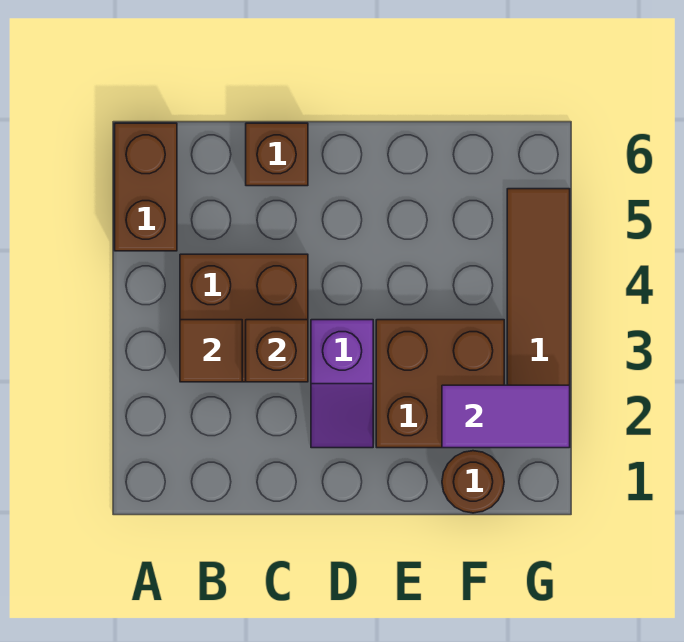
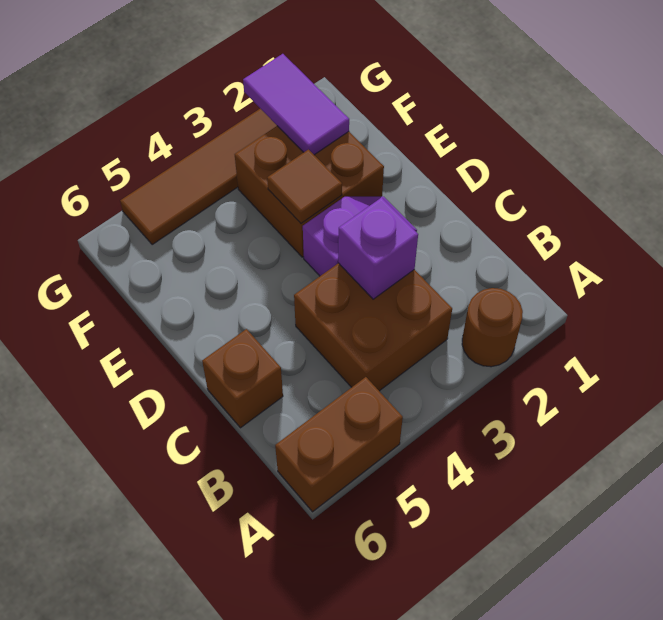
brown tile B3 level 2 -> brown tile E3 level 2
brown brick C3 level 2 -> purple brick C3 level 2
brown round brick F1 level 1 -> brown round brick A2 level 1

